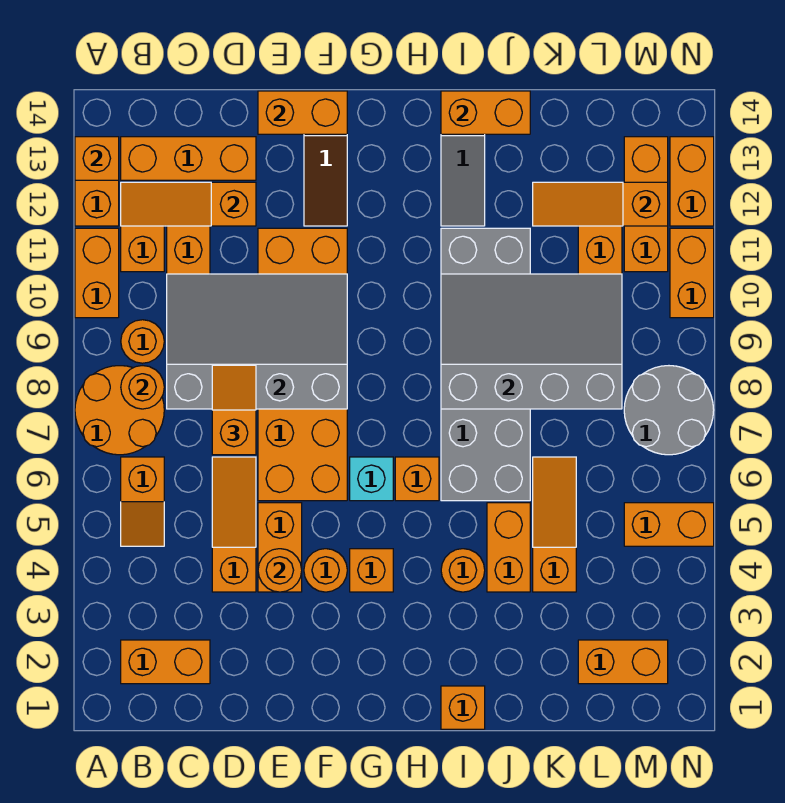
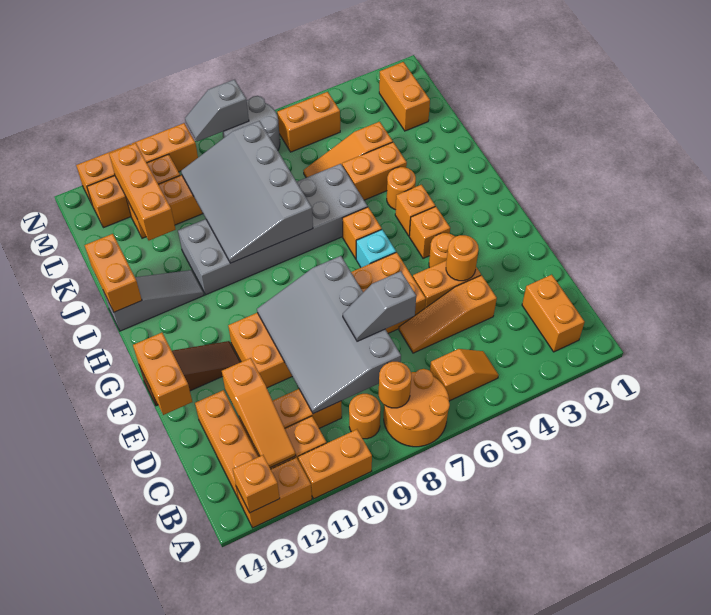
orange slope D7:D8 level 3 top 7 -> grey slope D7:D8 level 3 top 7
orange brick I1 level 1 -> orange brick H4 level 1
orange slope K12:M12 level 2 top M -> orange brick K12:M12 level 2
orange brick M5:N5 level 1 -> orange brick M5:M6 level 1
none -> grey slope N8:N9 level 2 top 8

